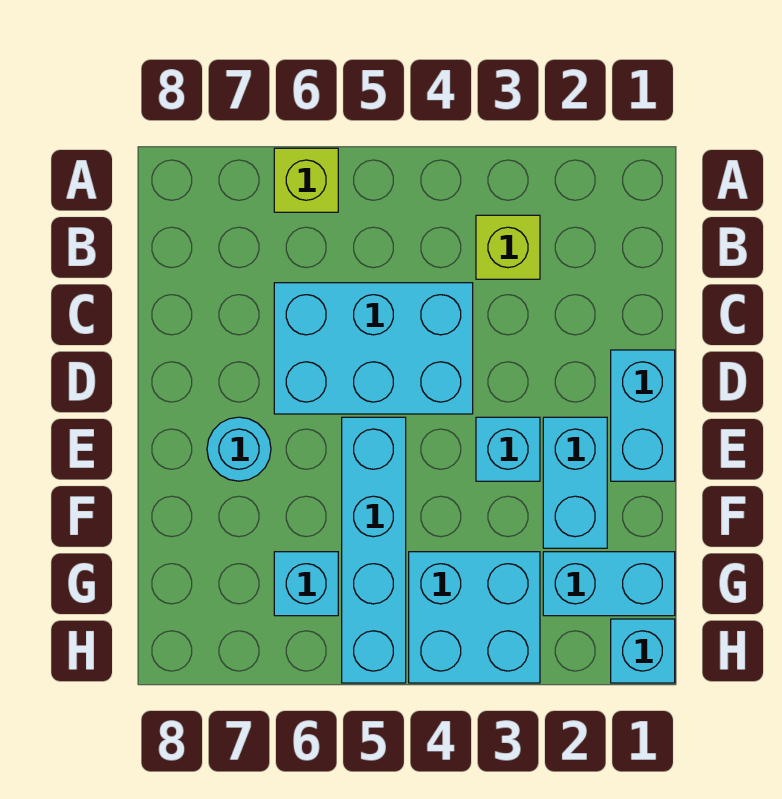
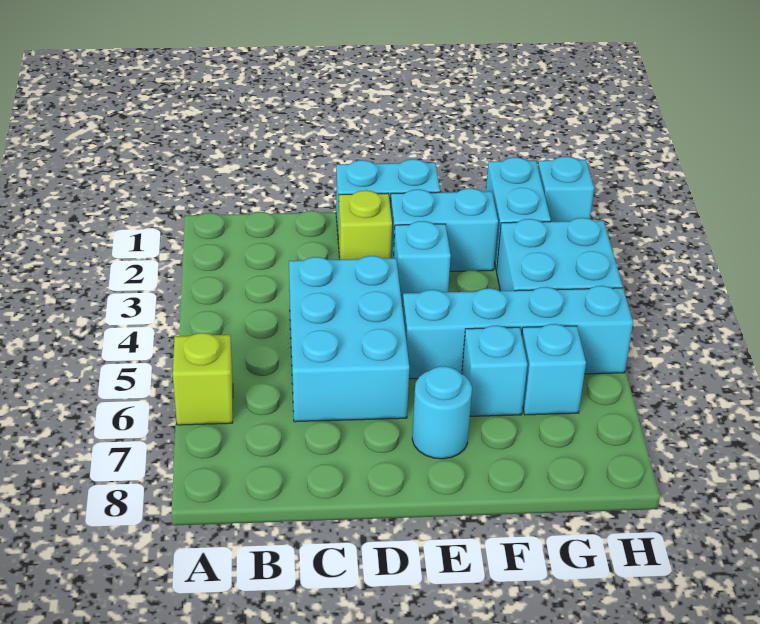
lime brick B3 level 1 -> lime brick D2 level 1
none -> cyan brick F6 level 1

